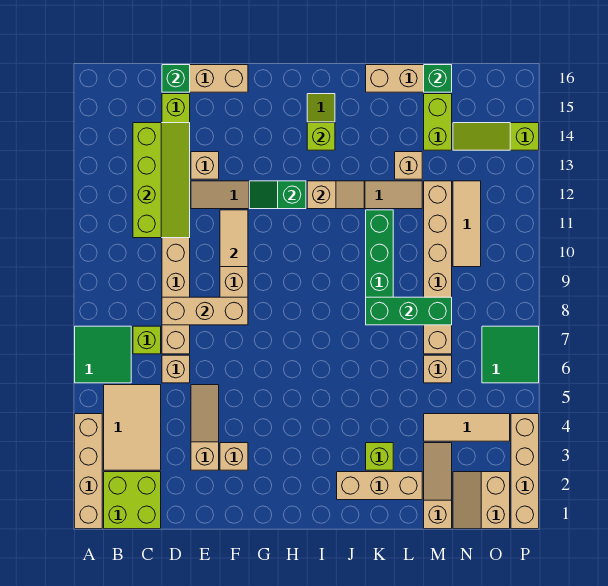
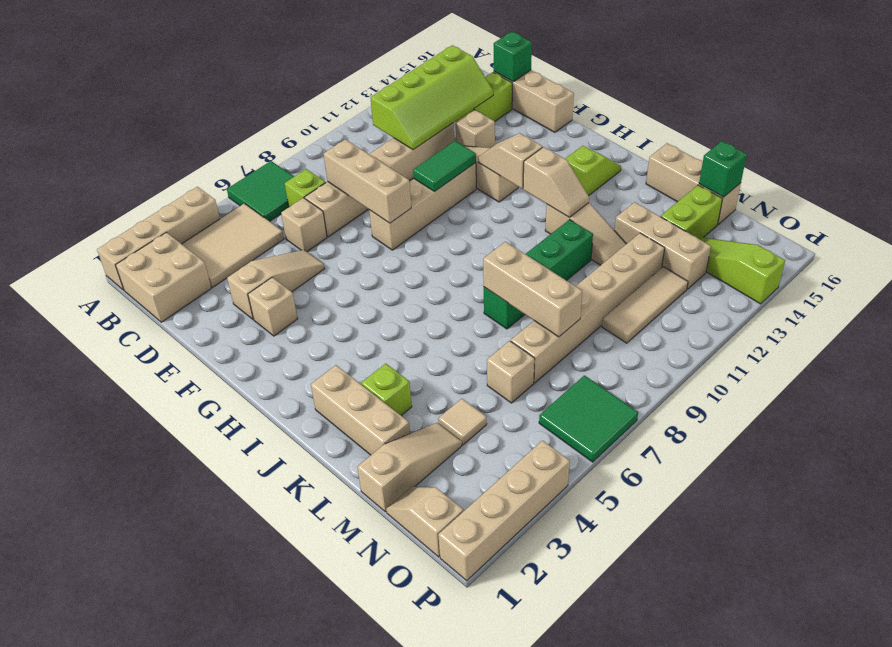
lime brick B1:C2 level 1 -> tan brick B1:C2 level 1
tan tile F10:F11 level 2 -> green tile F10:F11 level 2
green slope G12:H12 level 2 top H -> tan slope G12:H12 level 2 top H
lime brick I14 level 2 -> none
green brick K8:M8 level 2 -> tan brick K8:M8 level 2
tan brick L13 level 1 -> tan brick L13:N13 level 1
tan tile M4:O4 level 1 -> tan tile M4 level 1
tan slope N1:O2 level 1 top O -> tan slope N1:O1 level 1 top O

